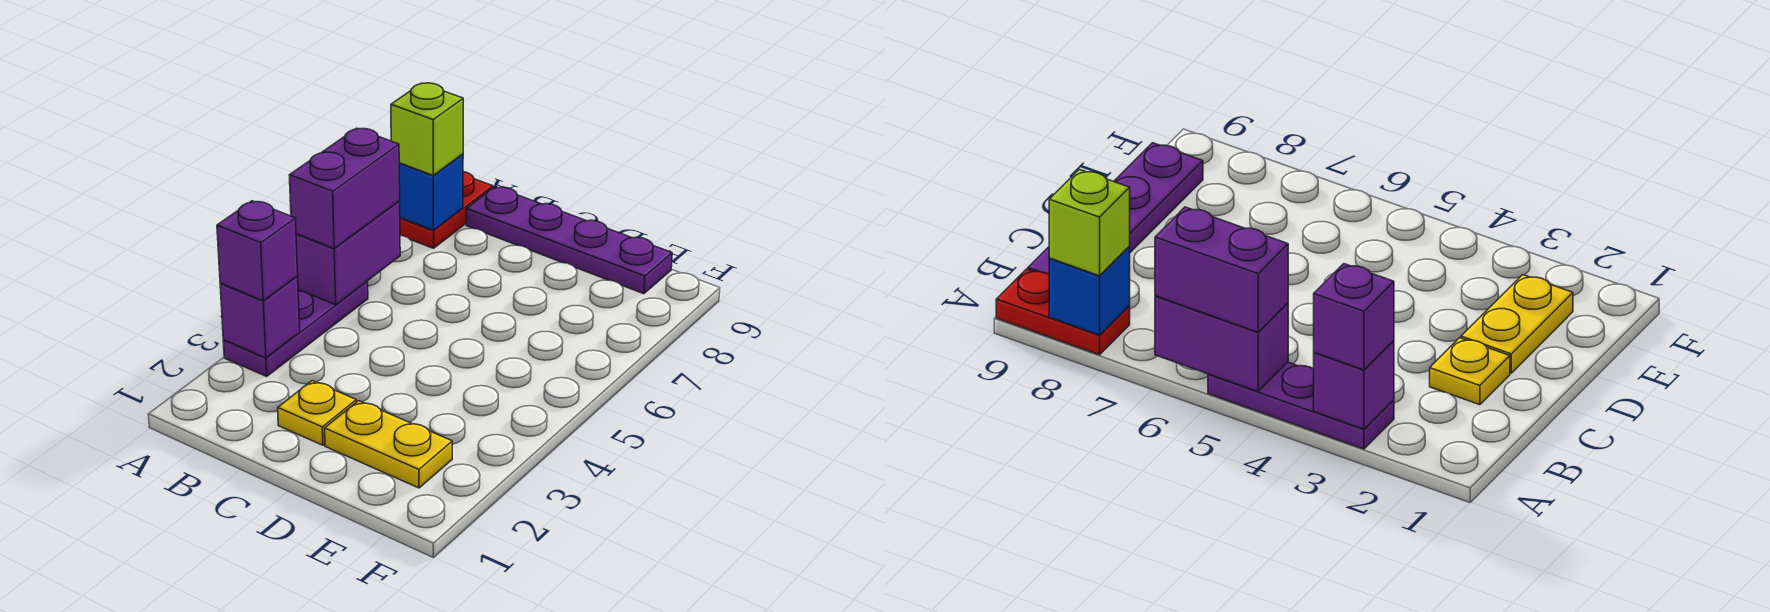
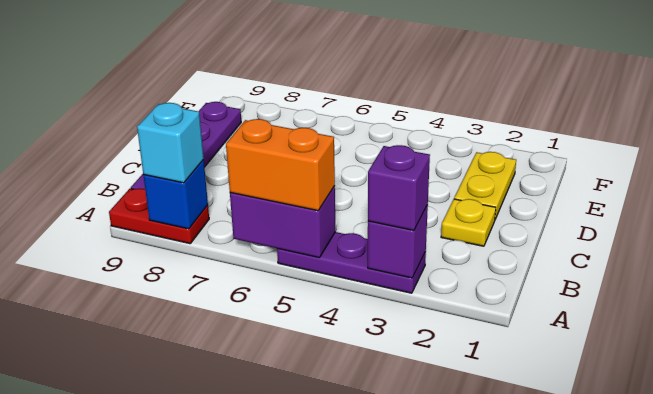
purple brick A5:A6 level 3 -> orange brick A5:A6 level 3
lime brick A8 level 3 -> cyan brick A8 level 3

